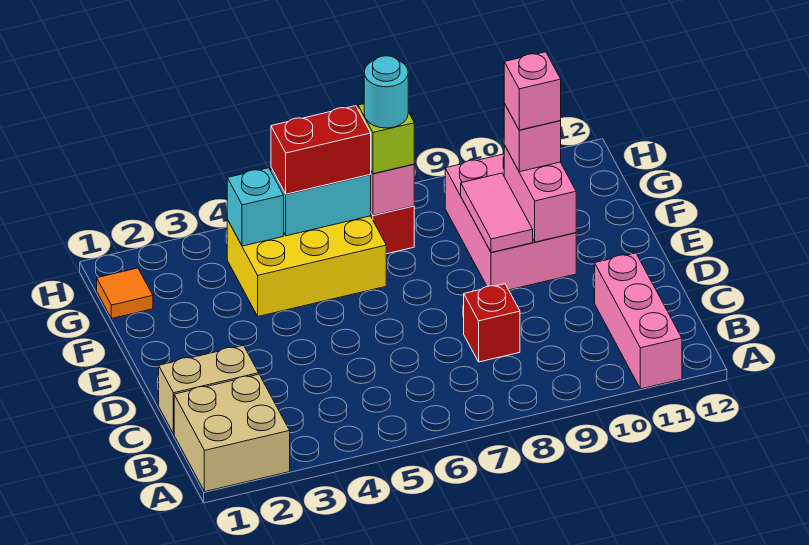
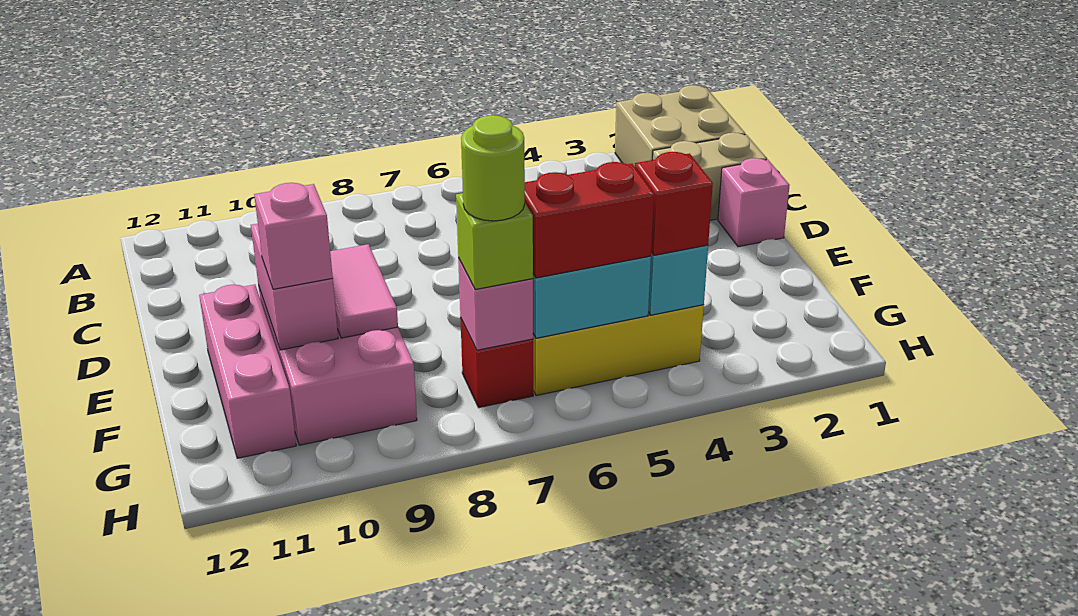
pink brick A11:C11 level 1 -> pink brick E11:G11 level 1
red brick C8 level 1 -> red brick G4 level 3
pink brick F10 level 4 -> pink brick D1 level 1
orange tile G1 level 1 -> none
cyan round brick G7 level 4 -> lime round brick G7 level 4

